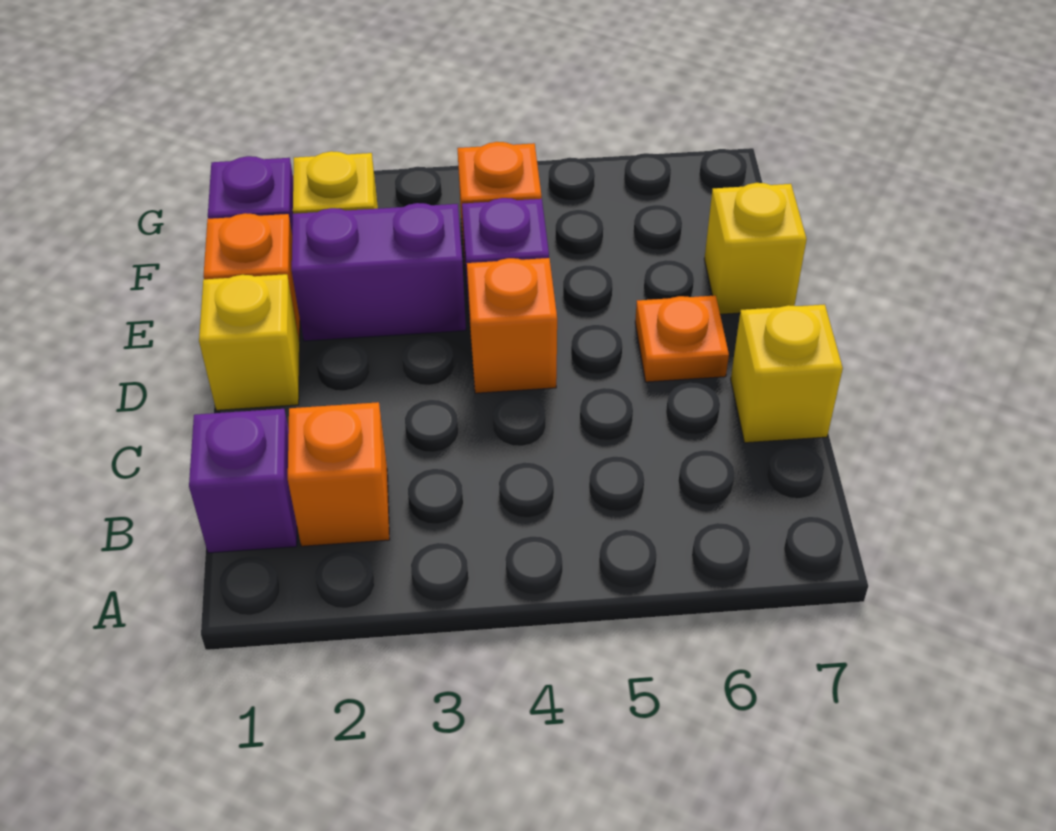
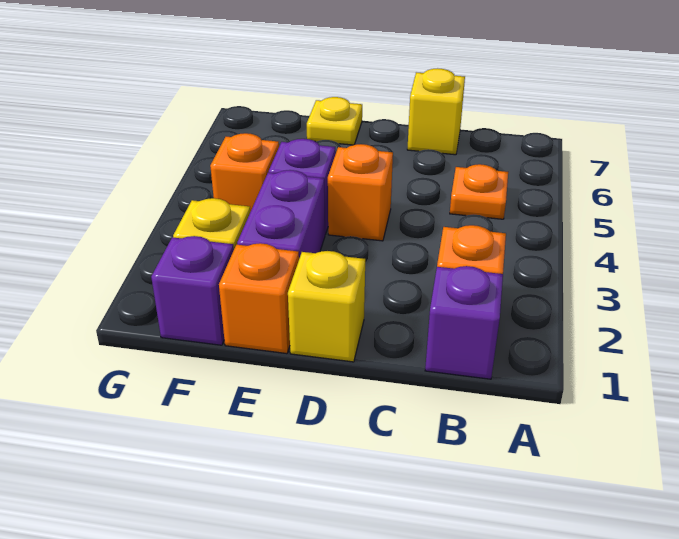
orange plate D6 level 1 -> orange plate B5 level 1
yellow brick E7 level 1 -> yellow plate E7 level 1

